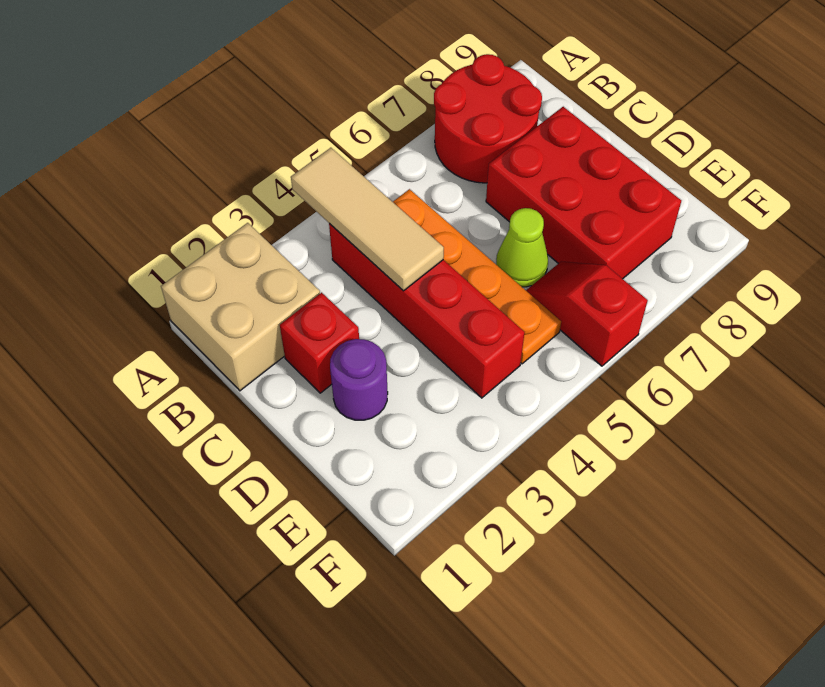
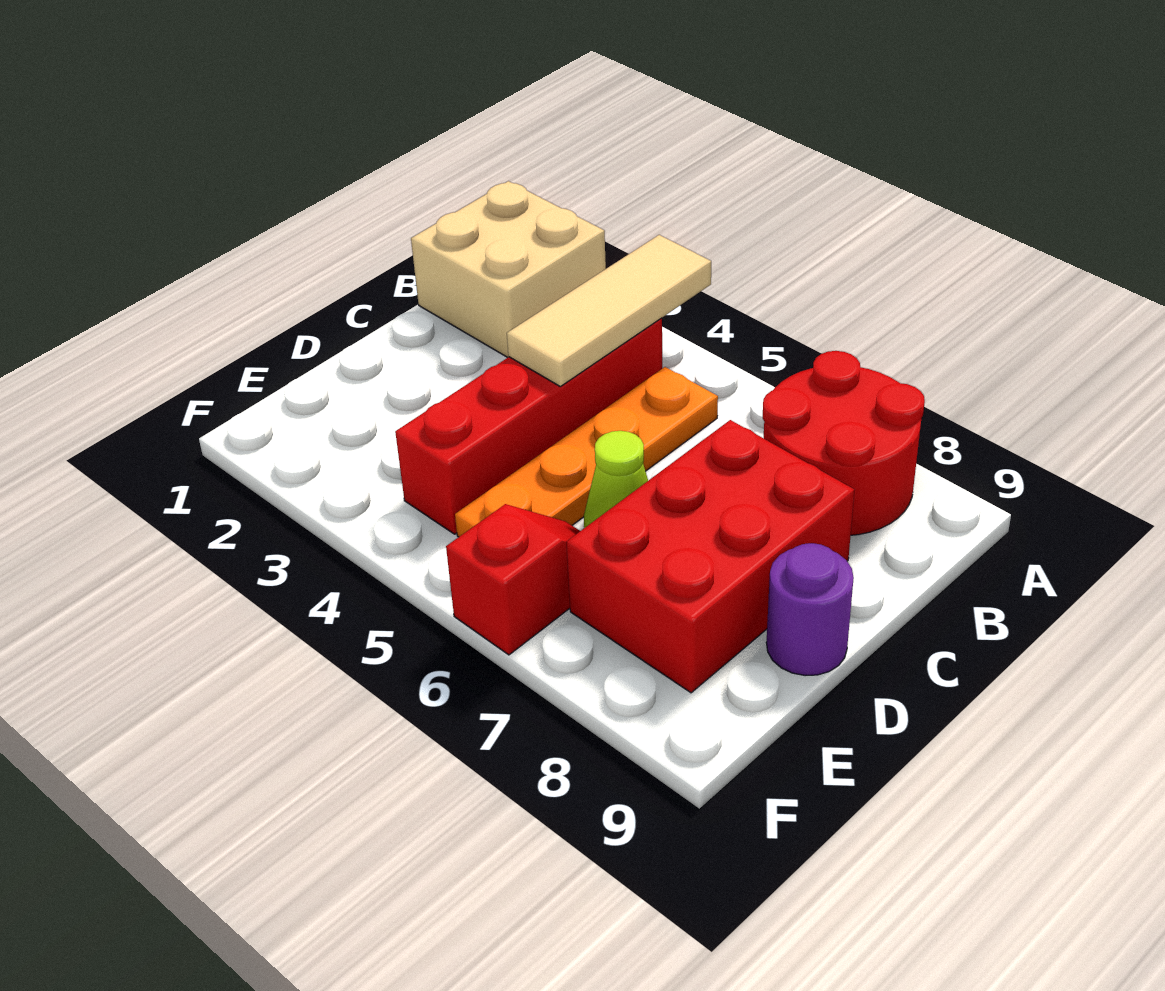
red brick C2 level 1 -> none
purple round brick D2 level 1 -> purple round brick D9 level 1

